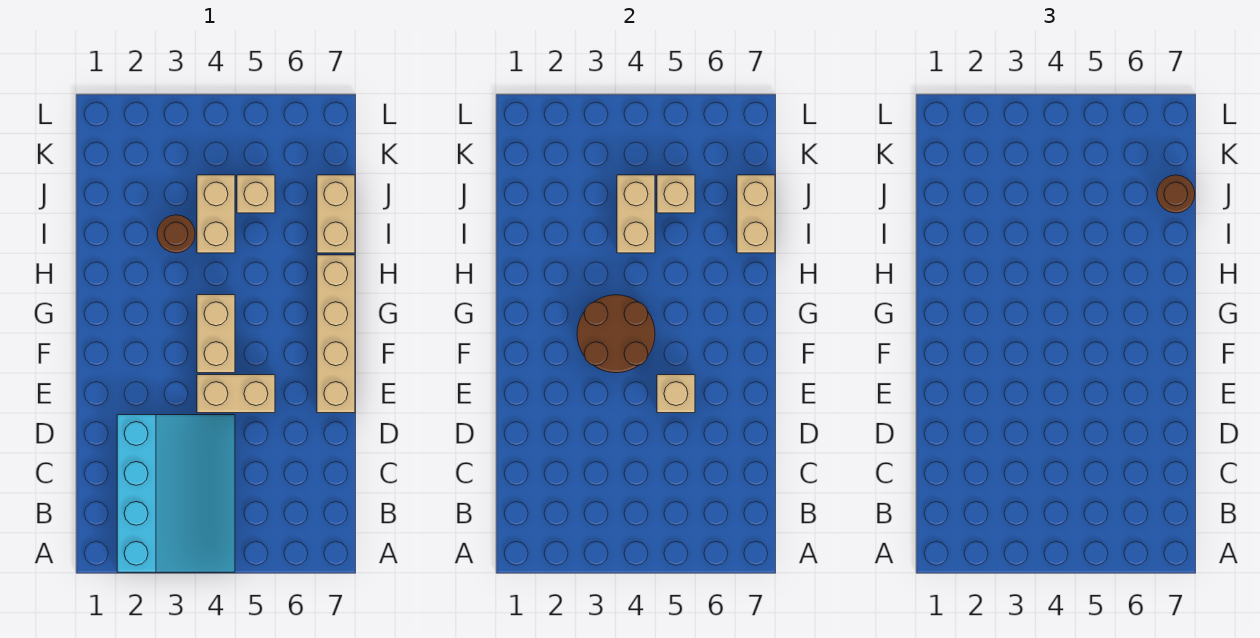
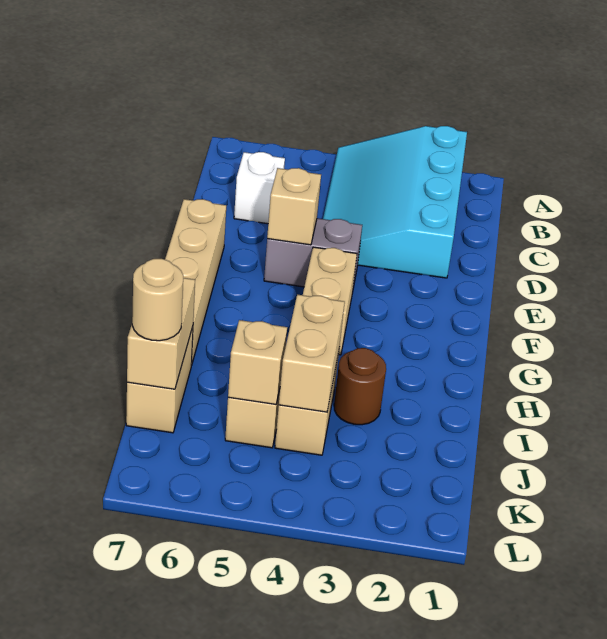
none -> white brick C6 level 1
tan brick E4:E5 level 1 -> grey brick E4:E5 level 1
brown round brick F3:G4 level 2 -> none
brown round brick J7 level 3 -> tan round brick J7 level 3

